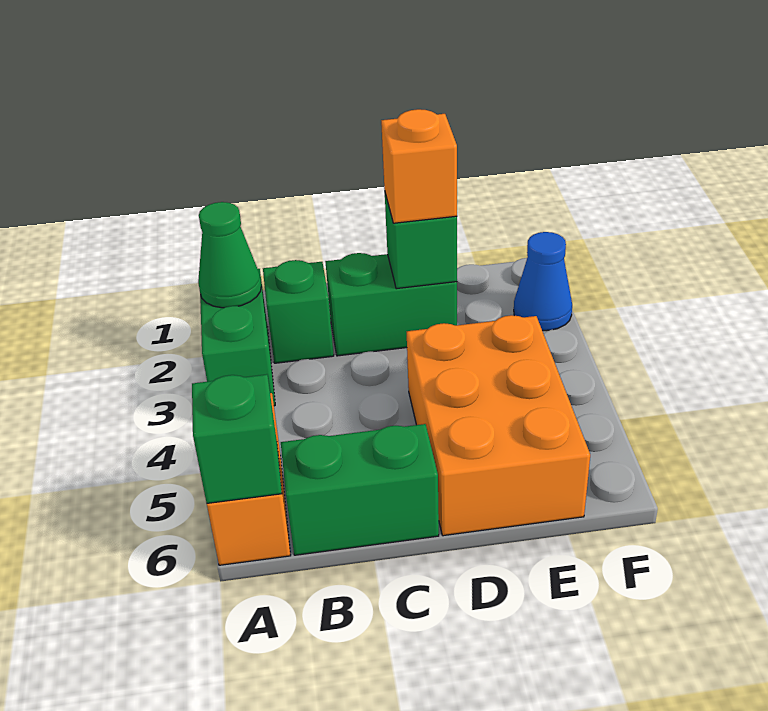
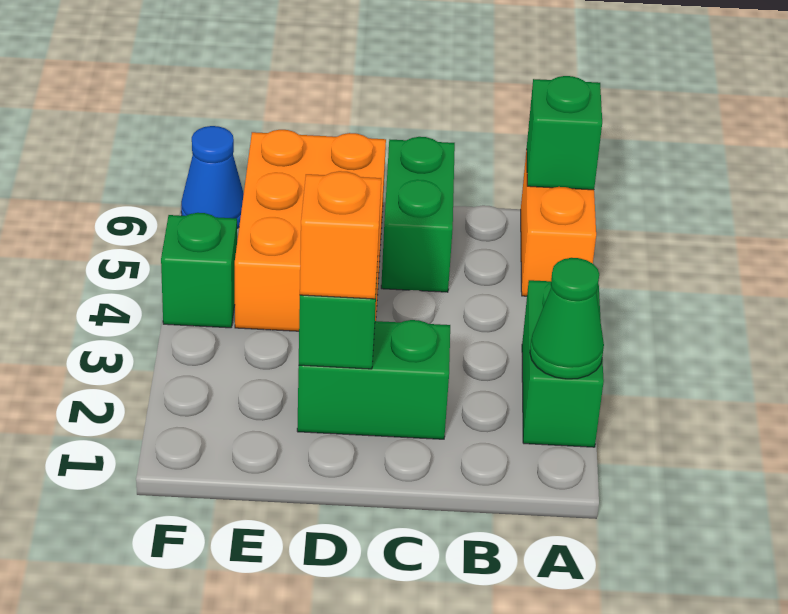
green brick B2 level 1 -> green brick F4 level 1
green brick B6:C6 level 1 -> green brick C5:C6 level 1
blue cone F2 level 1 -> blue cone F6 level 1

